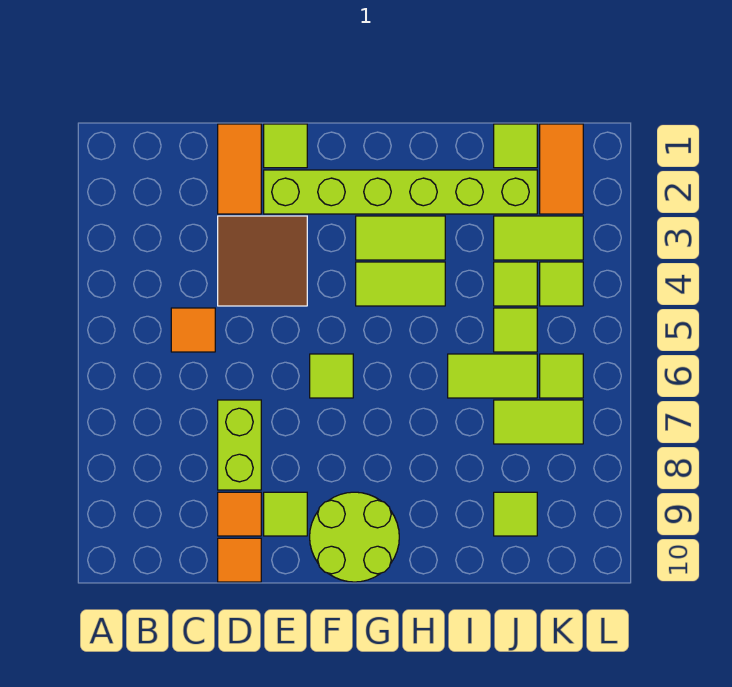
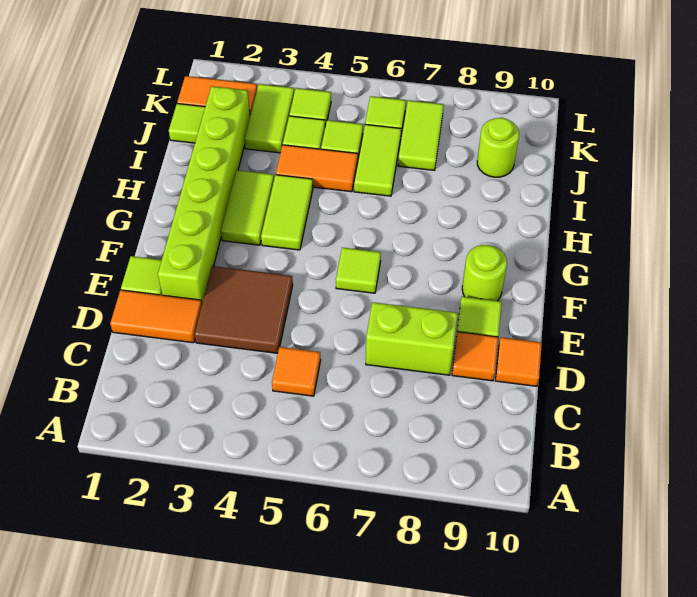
lime round brick F9:G10 level 1 -> lime round brick F9 level 1
none -> orange tile I4:I5 level 1
lime tile J9 level 1 -> lime round brick J9 level 1

